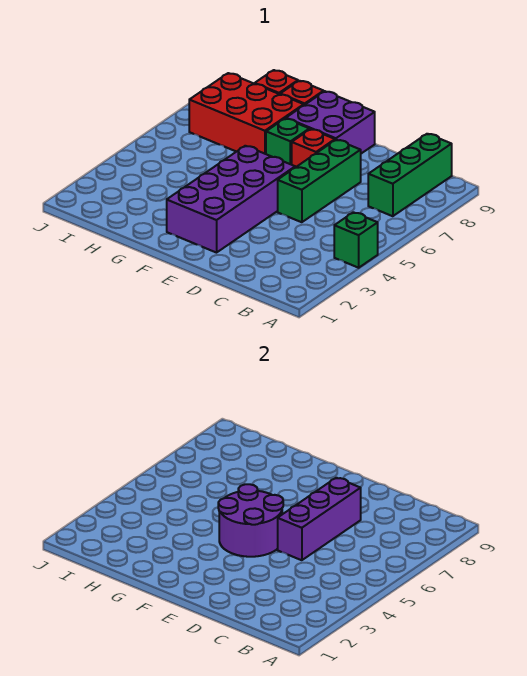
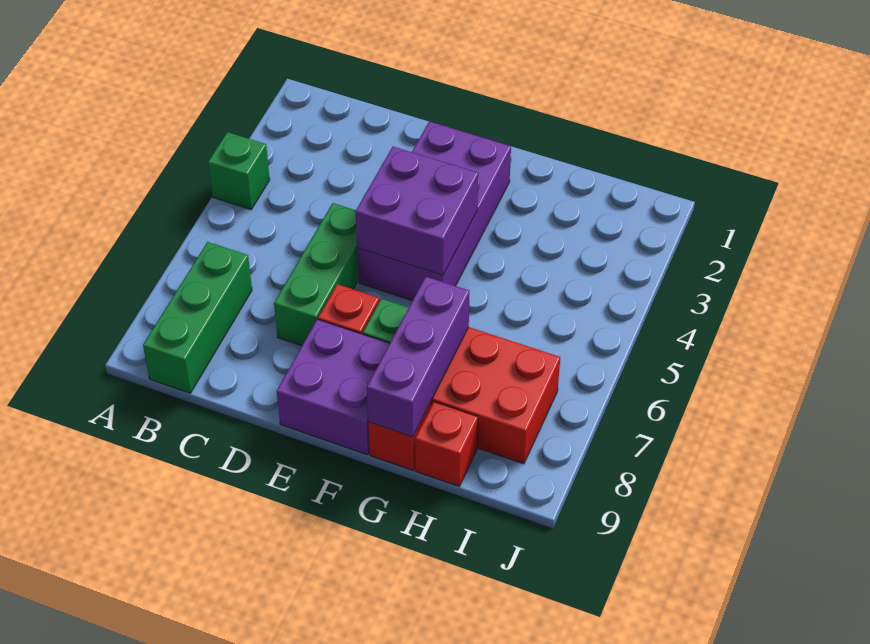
purple brick D5:D7 level 2 -> purple brick G7:G9 level 2
purple round brick E4:F5 level 2 -> purple brick E4:F5 level 2

